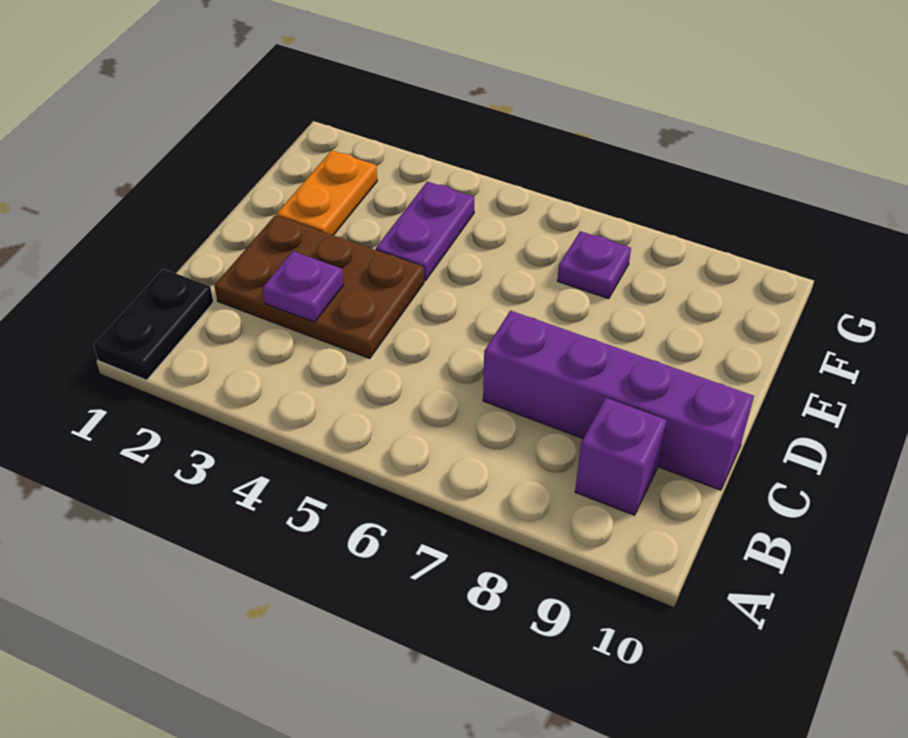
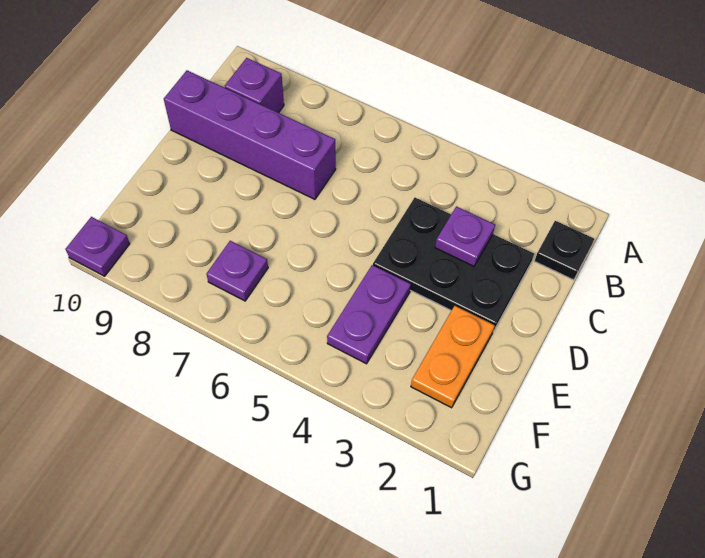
black plate A1:B1 level 1 -> black plate B1 level 1
brown plate C2:D4 level 1 -> black plate C2:D4 level 1
none -> purple plate G10 level 1

